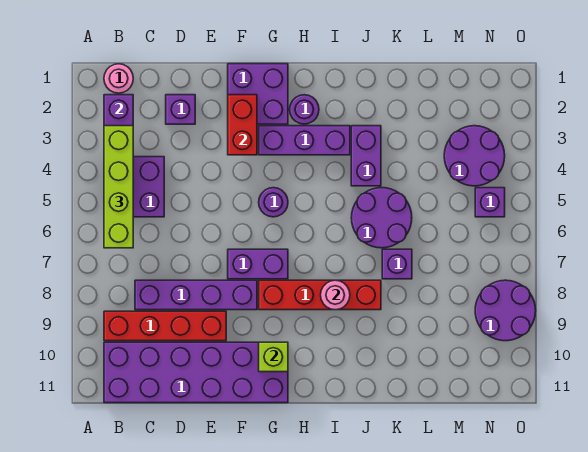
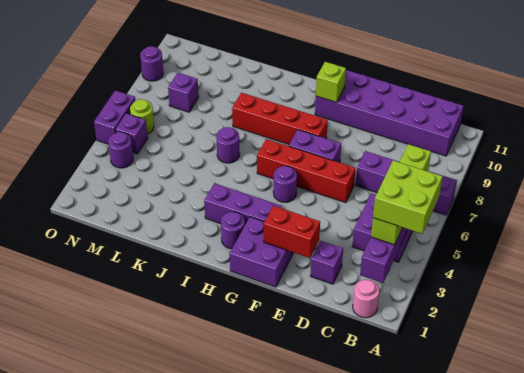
none -> lime brick A3:B4 level 4
red brick B9:E9 level 1 -> red brick E6:H6 level 1
purple brick C8:F8 level 1 -> purple brick A7:D7 level 1
red brick F2:F3 level 2 -> red brick E2:F2 level 2
pink round brick I8 level 2 -> none
purple brick J3:J4 level 1 -> purple brick O5:O6 level 1
purple round brick J5:K6 level 1 -> purple round brick J6 level 1
purple brick K7 level 1 -> purple brick M8 level 1
purple round brick M3:N4 level 1 -> purple round brick N4 level 1
none -> lime round brick N6 level 1
purple round brick N8:O9 level 1 -> purple round brick O9 level 1

